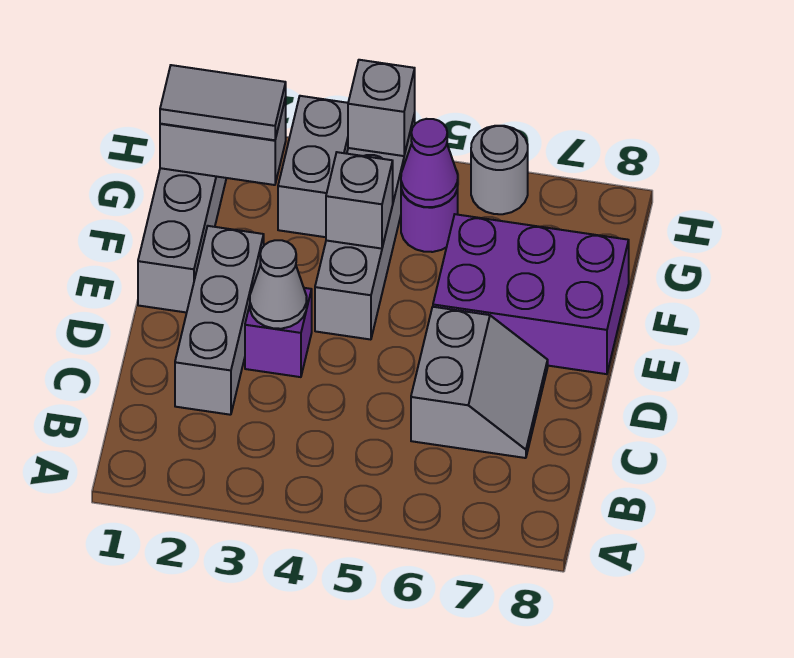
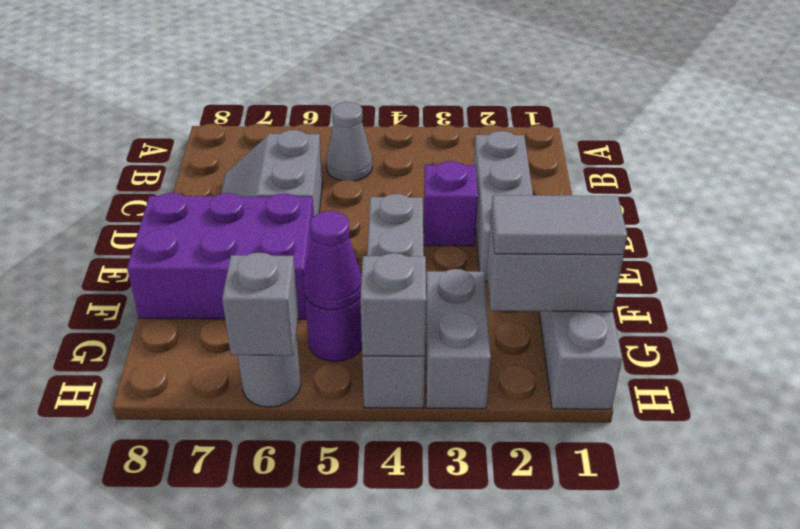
grey cone D3 level 2 -> grey cone B5 level 1
grey brick F4 level 2 -> grey brick H6 level 2

